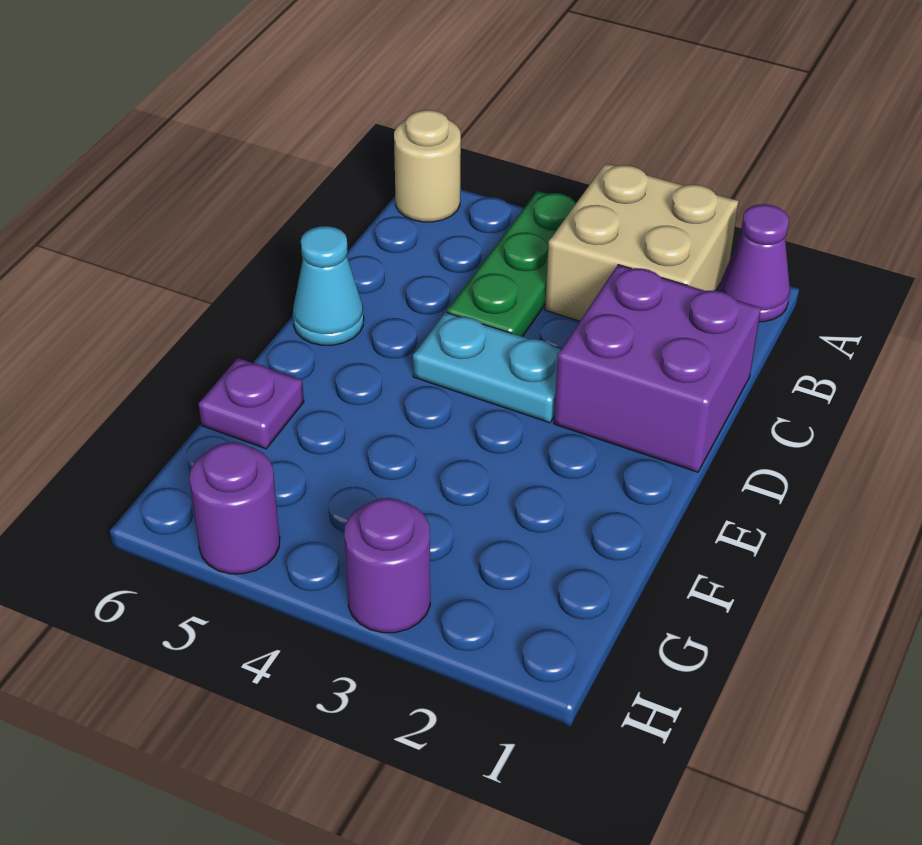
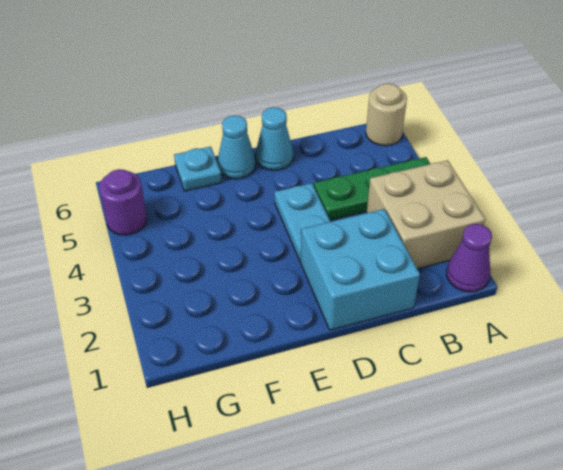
purple brick C1:D2 level 1 -> cyan brick C1:D2 level 1
none -> cyan cone E6 level 1
purple plate F6 level 1 -> cyan plate F6 level 1
purple round brick H3 level 1 -> none

